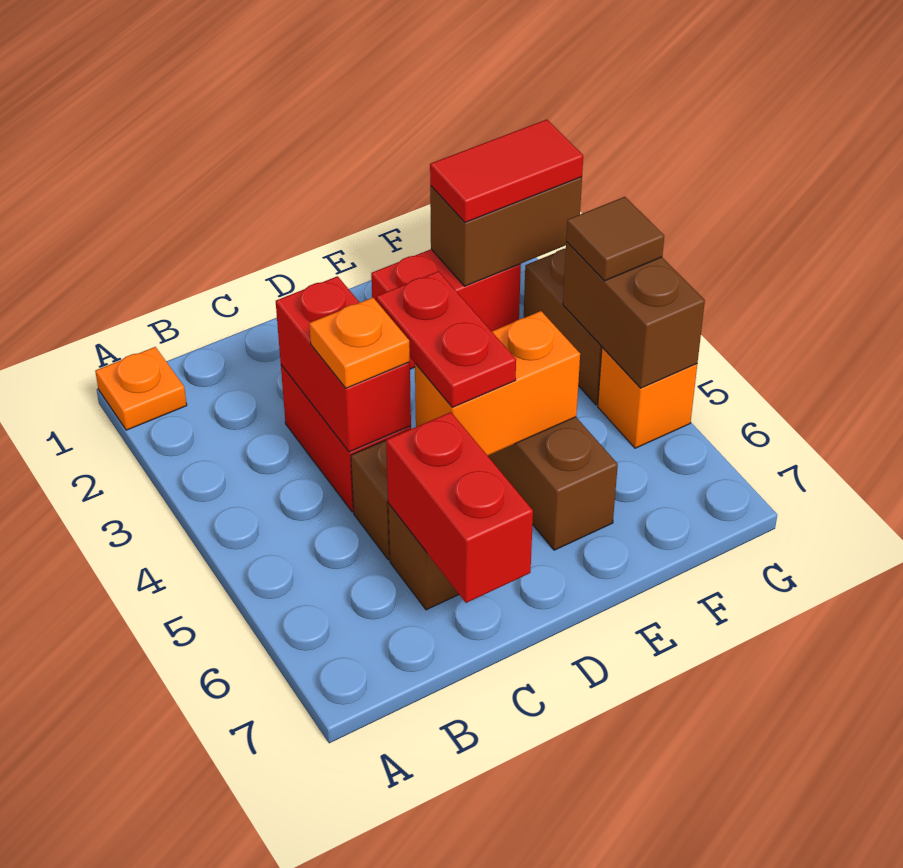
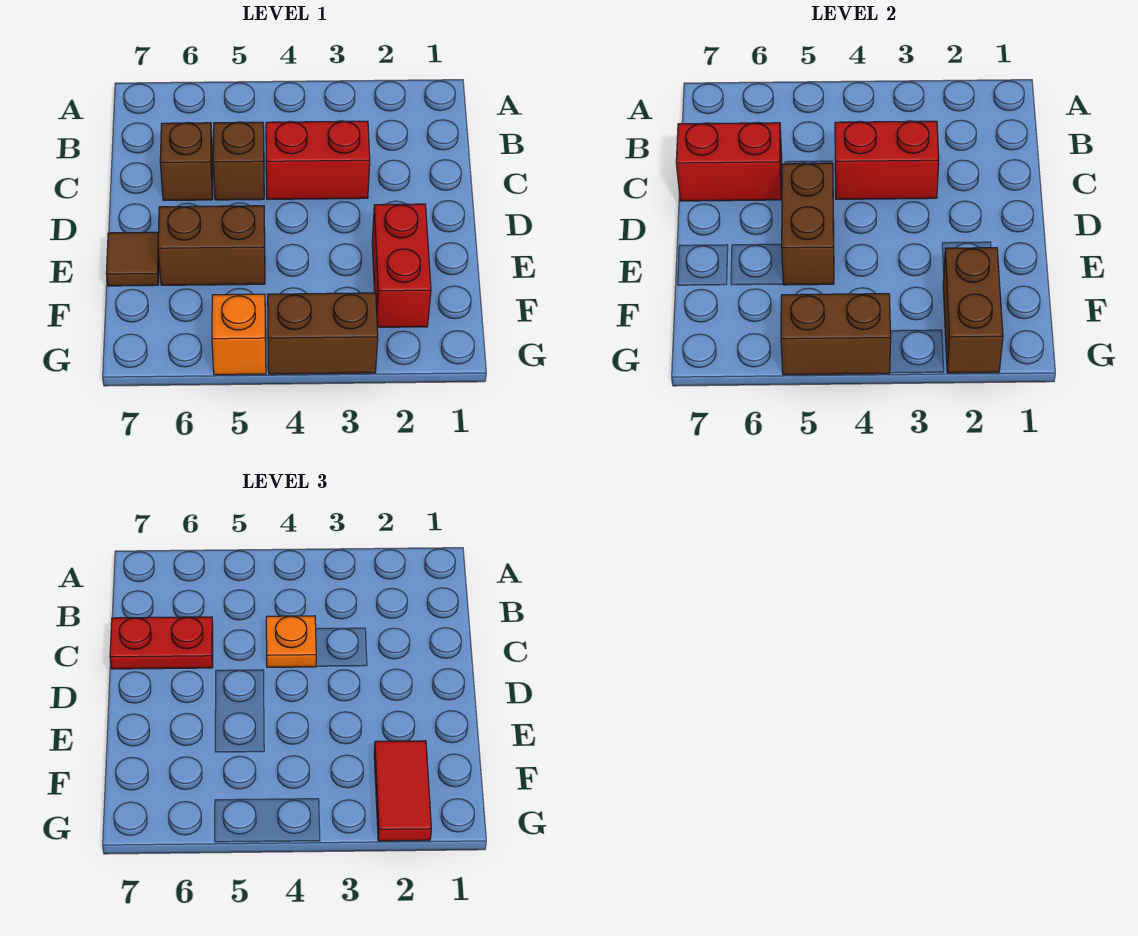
orange plate A1 level 1 -> none
red plate D4:D5 level 3 -> red plate C6:C7 level 3
orange brick D5:E5 level 2 -> brown brick D5:E5 level 2
brown tile G4 level 3 -> brown tile E7 level 1

